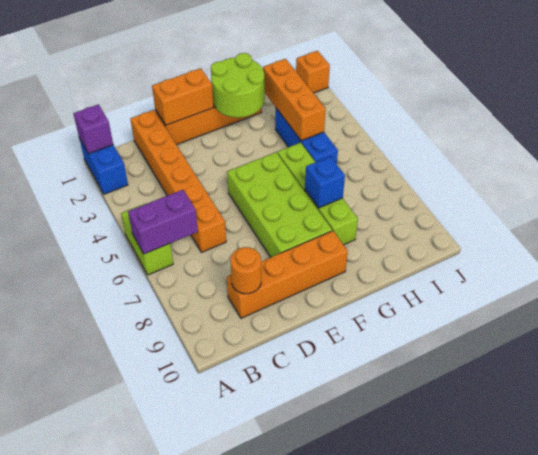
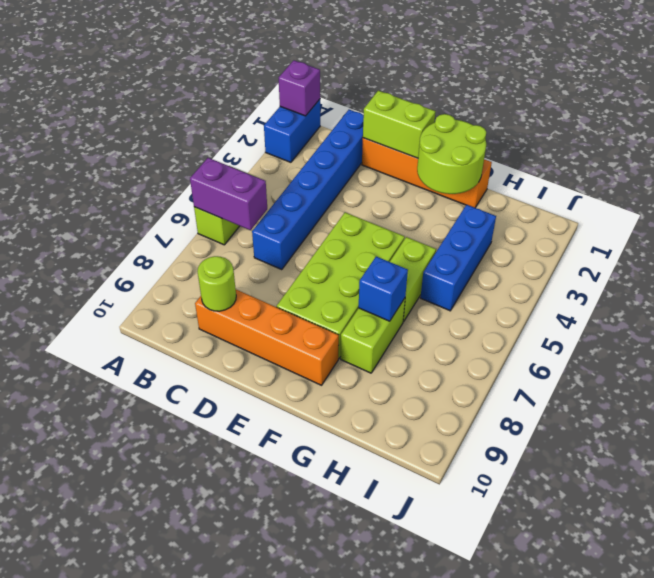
orange brick C1:C6 level 1 -> blue brick C1:C6 level 1
orange round brick C9 level 2 -> lime round brick C9 level 2
orange brick D1:E1 level 2 -> lime brick D1:E1 level 2
orange brick H2:H4 level 2 -> none
orange brick J1 level 1 -> none

